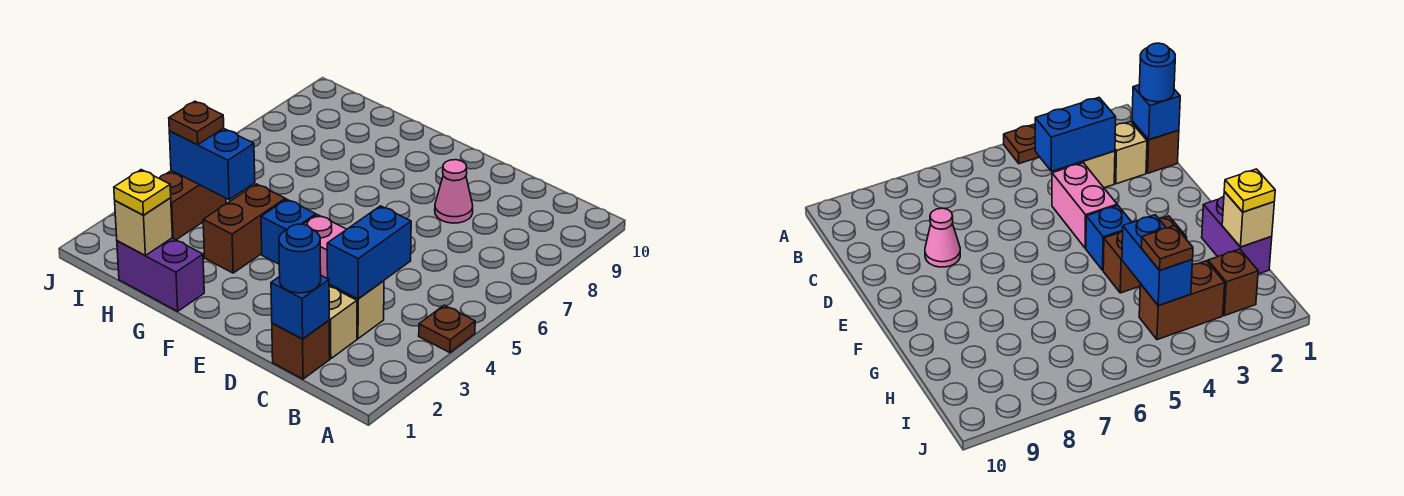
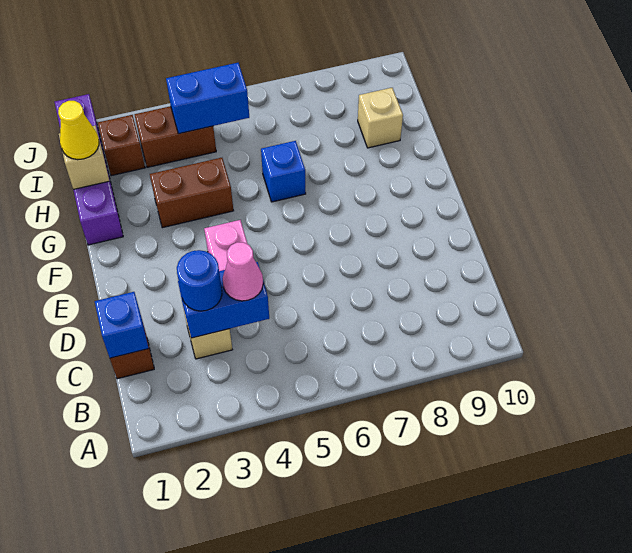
brown plate A4 level 1 -> none
blue round brick C1 level 3 -> blue round brick C3 level 3
tan brick C2 level 1 -> tan brick H9 level 1
pink cone D8 level 1 -> pink cone C4 level 3
blue brick F4 level 1 -> blue brick G6 level 1
purple brick G1:H1 level 1 -> purple brick G1:J1 level 1
yellow plate H1 level 3 -> yellow cone H1 level 3
blue brick H4:I4 level 2 -> blue brick I4:I5 level 2
brown plate I4 level 3 -> none

